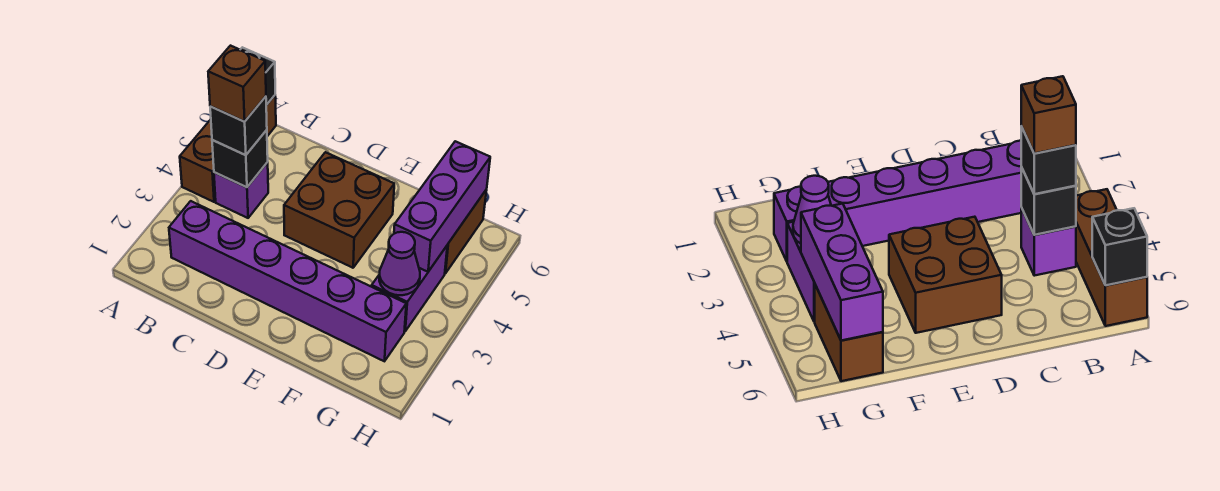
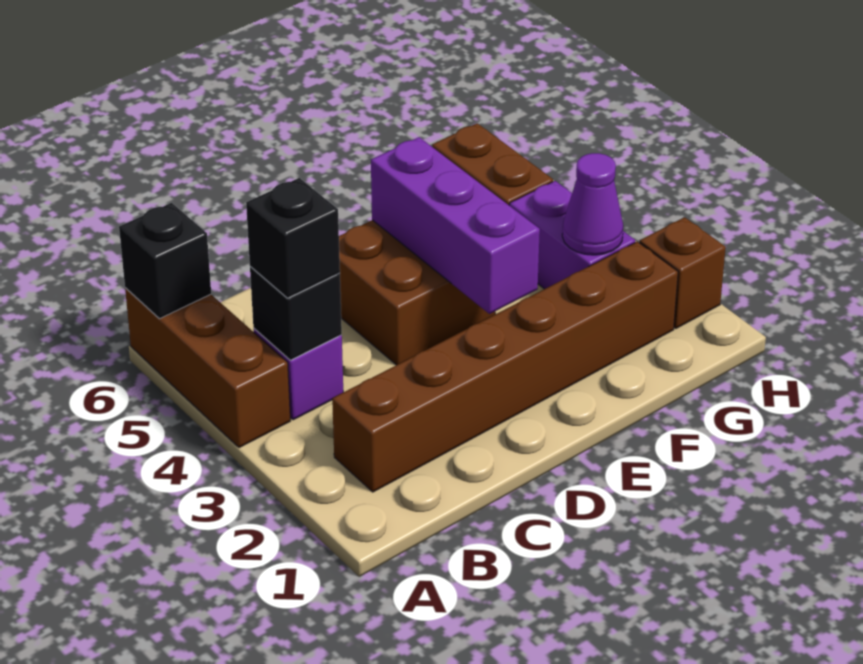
purple brick B2:G2 level 1 -> brown brick B2:G2 level 1
brown brick B4 level 4 -> brown brick H2 level 1
purple brick G4:G6 level 2 -> purple brick E3:E5 level 2

